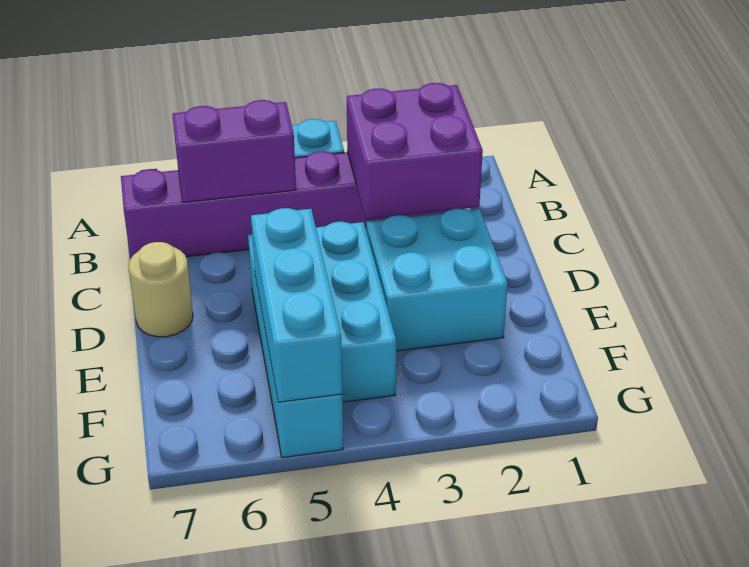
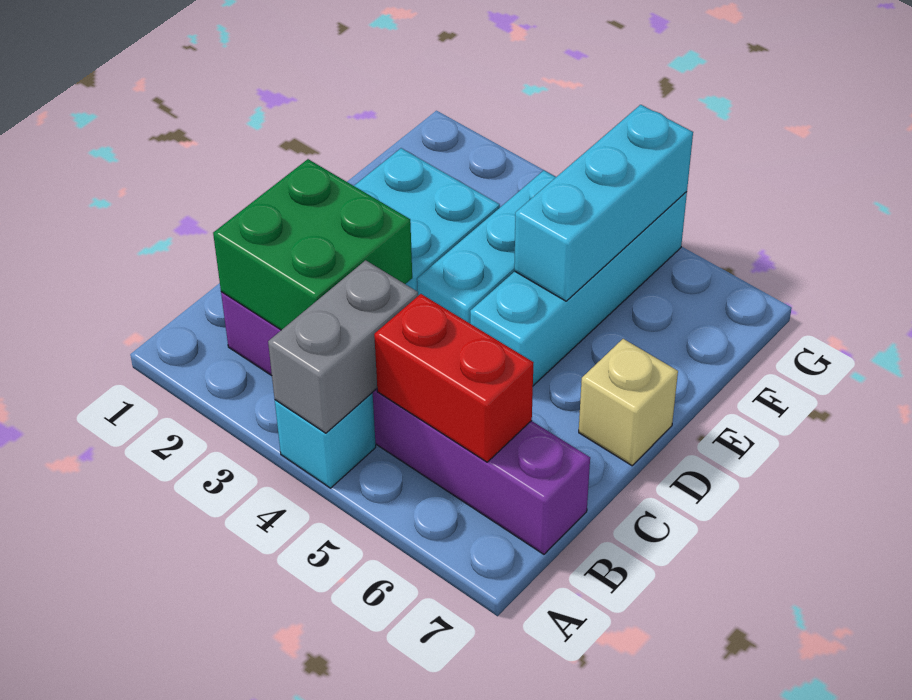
none -> grey brick A4:B4 level 2
purple brick B2:C3 level 2 -> green brick B2:C3 level 2
purple brick B5:B6 level 2 -> red brick B5:B6 level 2
tan round brick D7 level 1 -> tan brick D7 level 1

